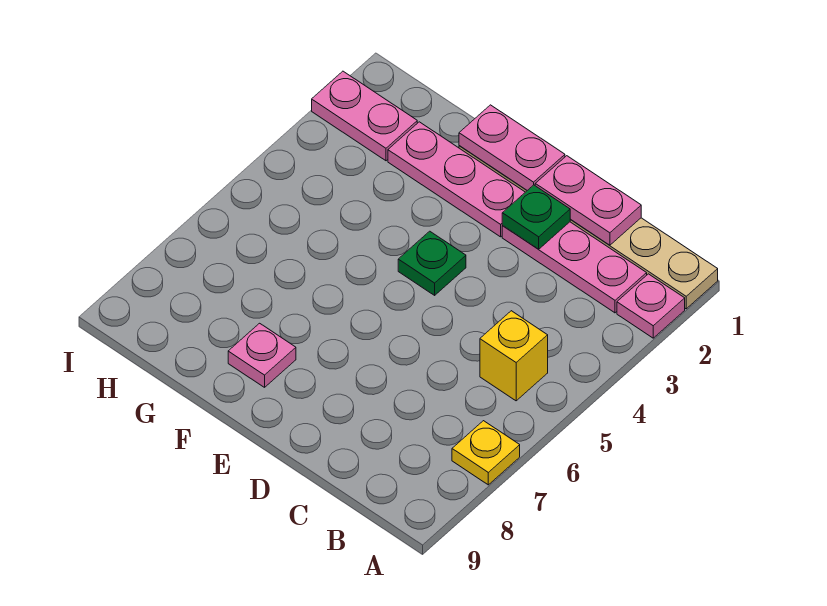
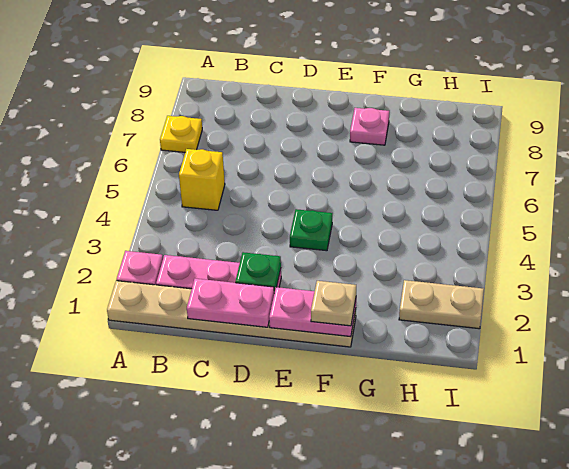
pink plate E2:G2 level 1 -> none
none -> tan plate F1 level 3
pink plate H2:I2 level 1 -> tan plate H2:I2 level 1

